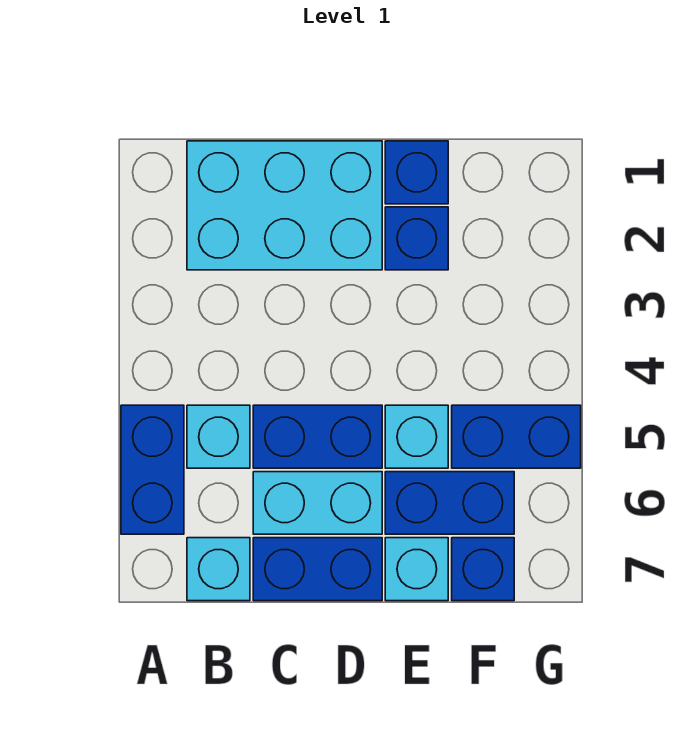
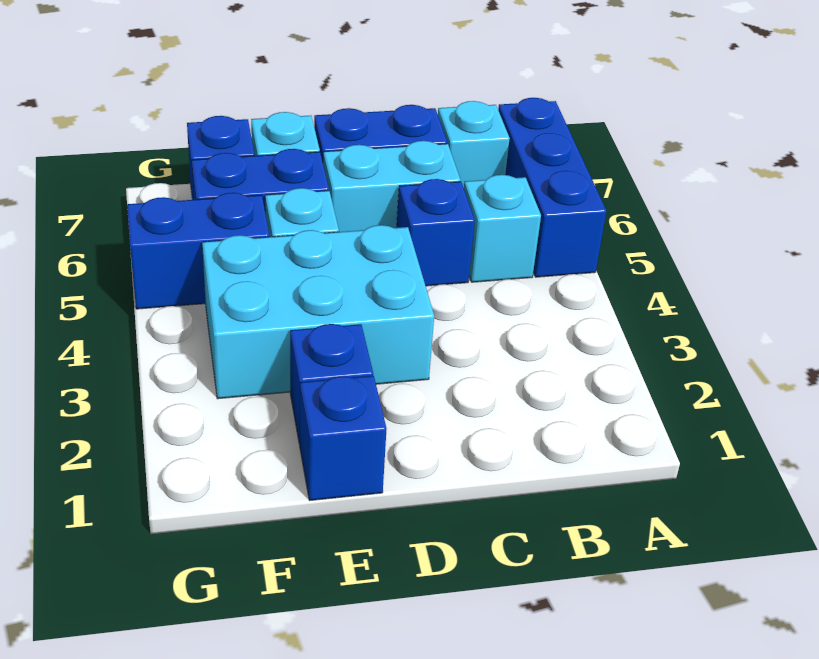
blue brick A5:A6 level 1 -> blue brick A5:A7 level 1
cyan brick B1:D2 level 1 -> cyan brick D3:F4 level 1
blue brick C5:D5 level 1 -> blue brick C5 level 1

